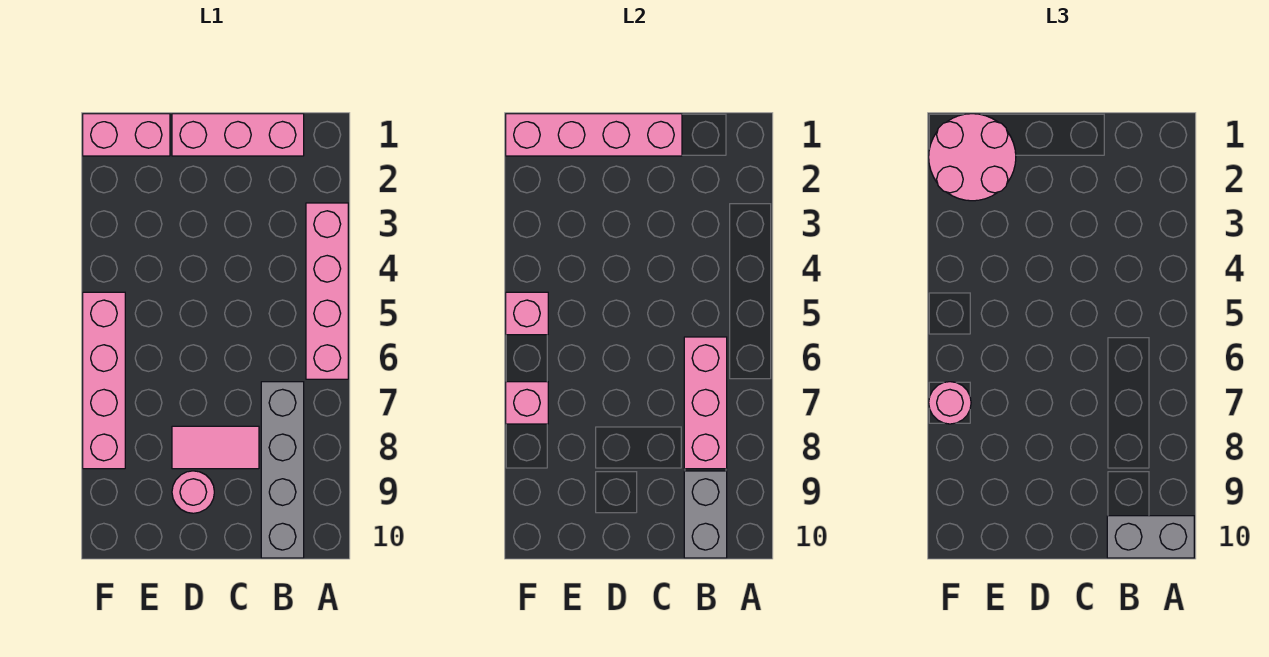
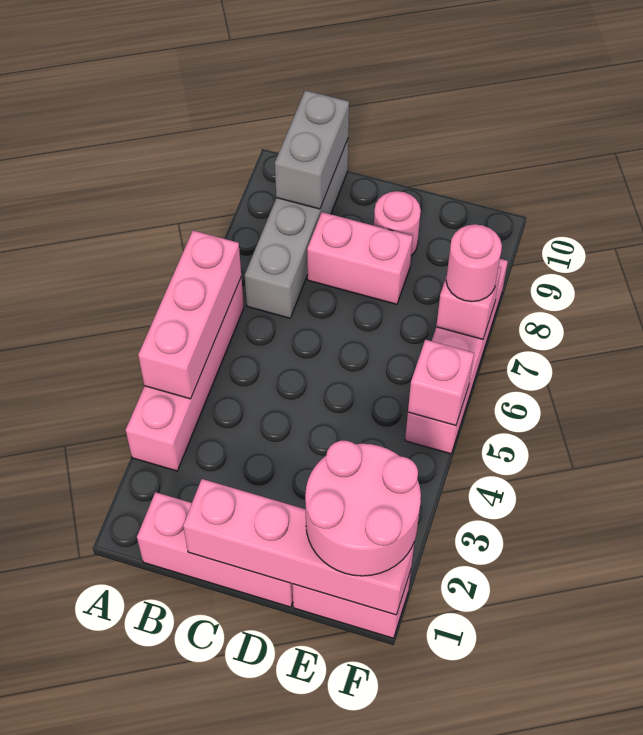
grey brick A10:B10 level 3 -> none
pink brick B6:B8 level 2 -> pink brick A4:A6 level 2
pink tile C8:D8 level 1 -> pink brick C8:D8 level 1

